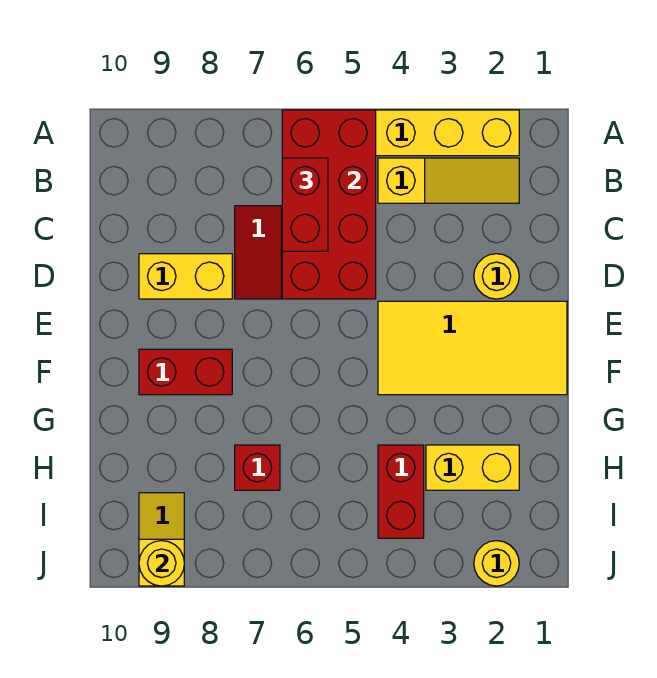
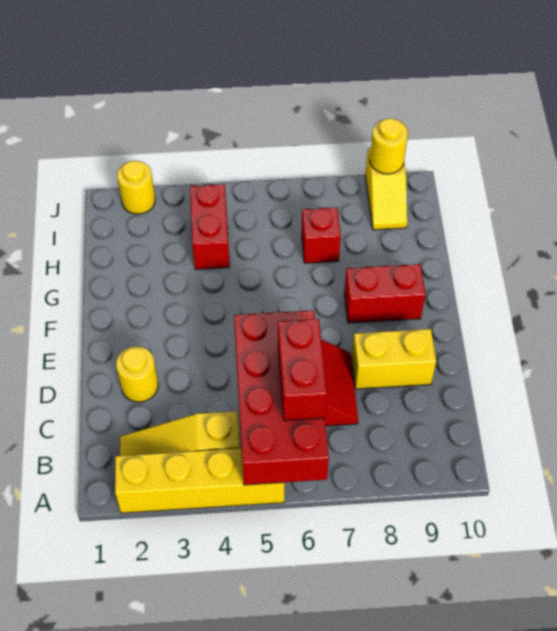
yellow tile E1:F4 level 1 -> none
yellow brick H2:H3 level 1 -> none

